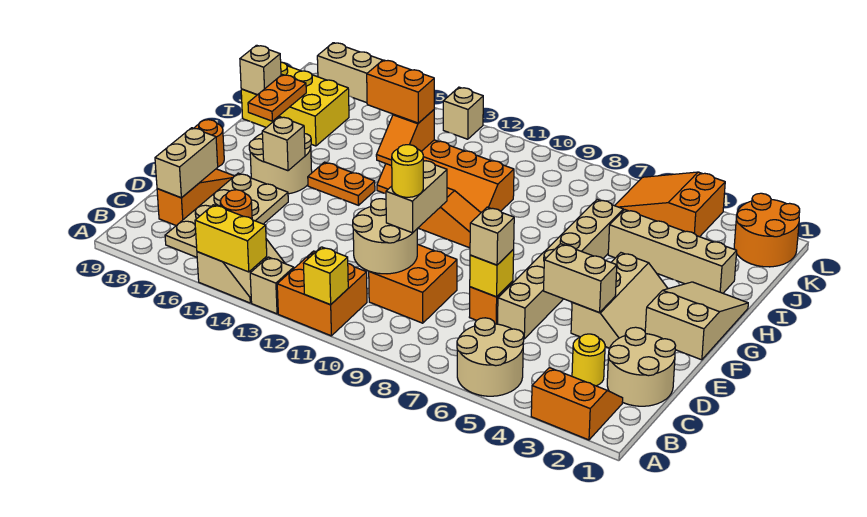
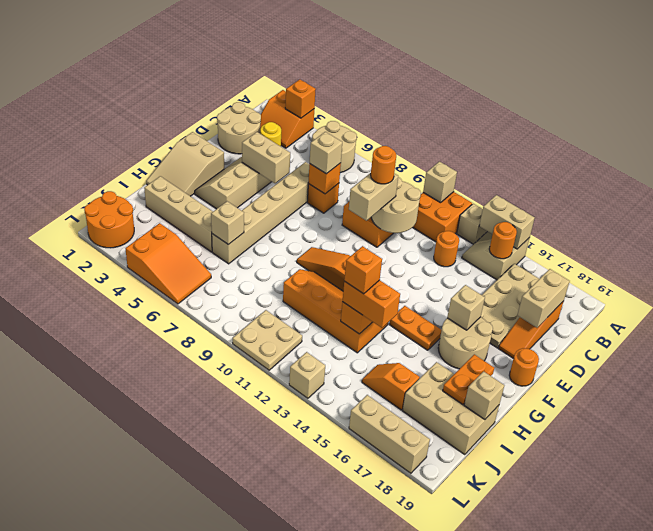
none -> orange brick A3 level 2
yellow brick A11 level 2 -> tan brick A11 level 2
yellow brick A14:A15 level 2 -> tan brick A14:A15 level 2
none -> orange round brick C13 level 1
yellow brick D7 level 2 -> orange brick D7 level 2
yellow round brick D10 level 4 -> orange round brick D10 level 4
none -> tan brick I6 level 2
none -> orange brick I13 level 4
yellow brick I17:J19 level 1 -> tan brick I17:J19 level 1
none -> orange slope J15:J16 level 1 top 16
none -> tan plate K10:L11 level 1

